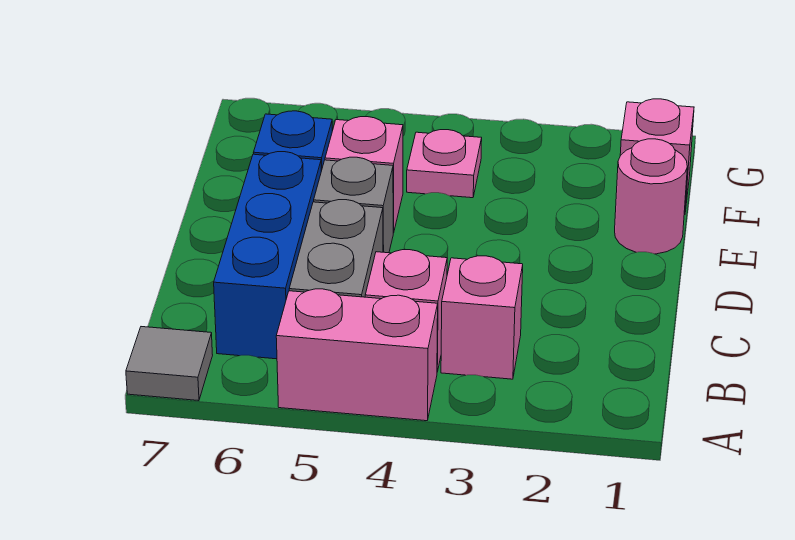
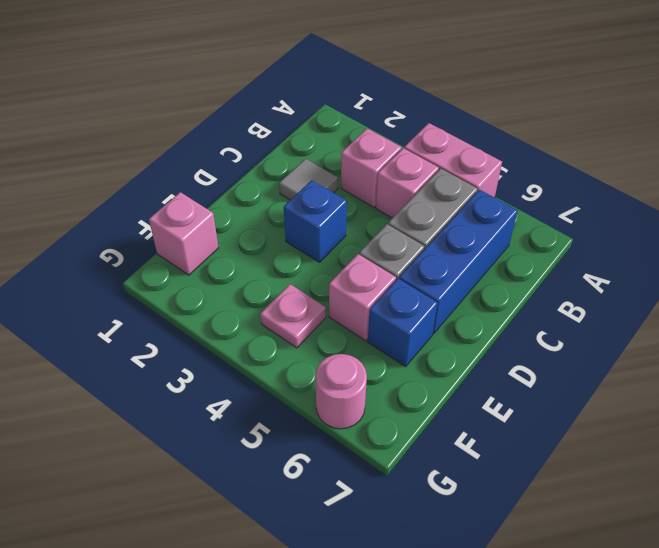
grey tile A7 level 1 -> grey tile C2 level 1
none -> blue brick D3 level 1
pink round brick E1 level 1 -> pink round brick G6 level 1

